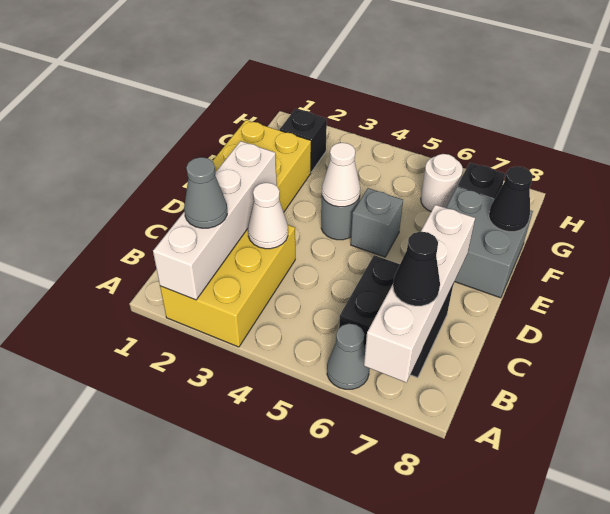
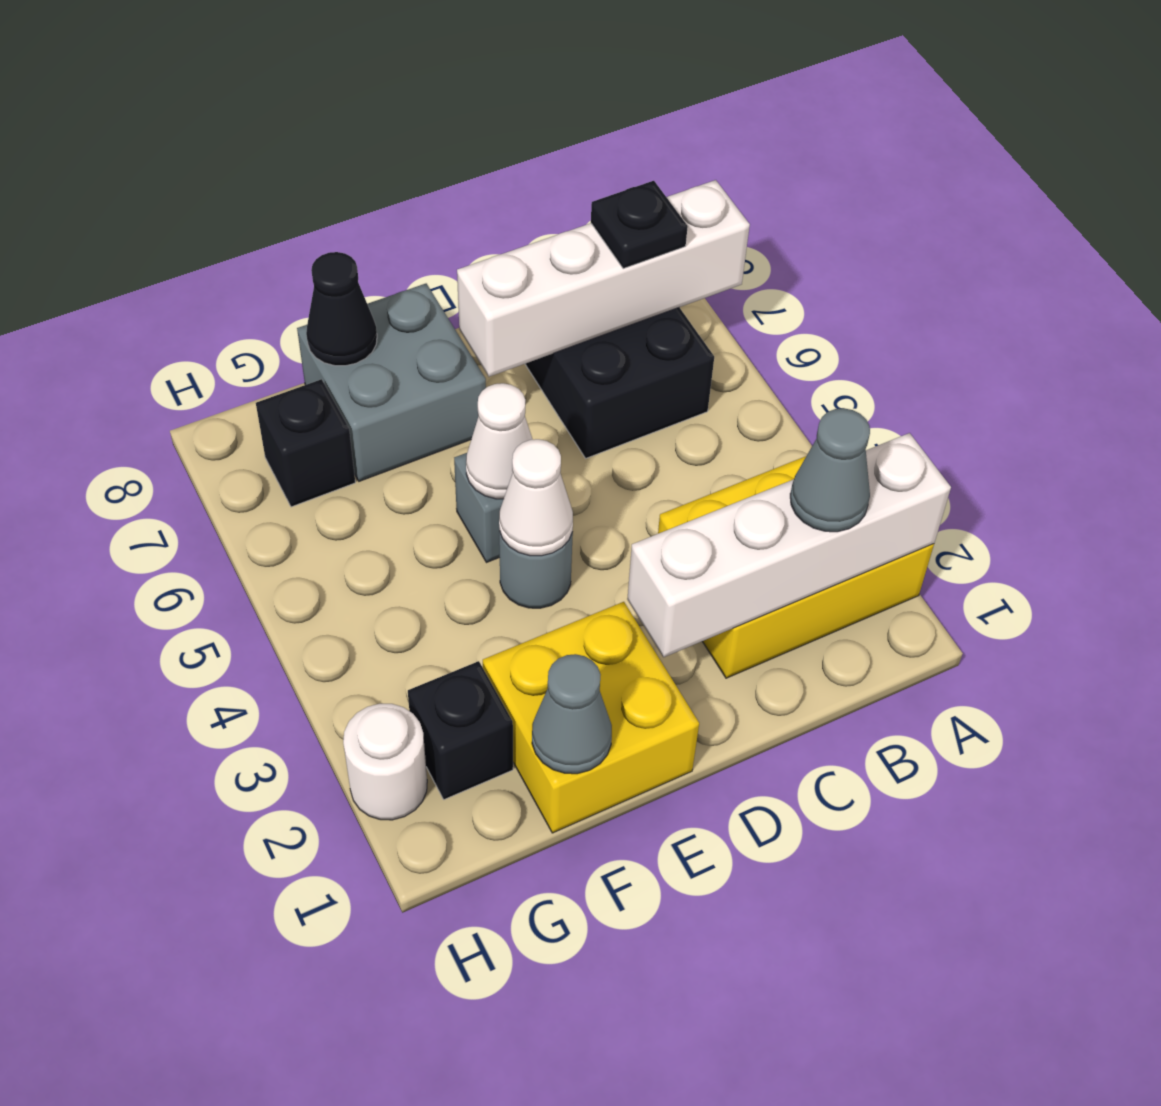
grey cone A6 level 1 -> grey cone F1 level 2
black cone B7 level 3 -> black plate B7 level 3
white cone C3 level 2 -> white cone E5 level 2
white round brick G6 level 1 -> white round brick H2 level 1

